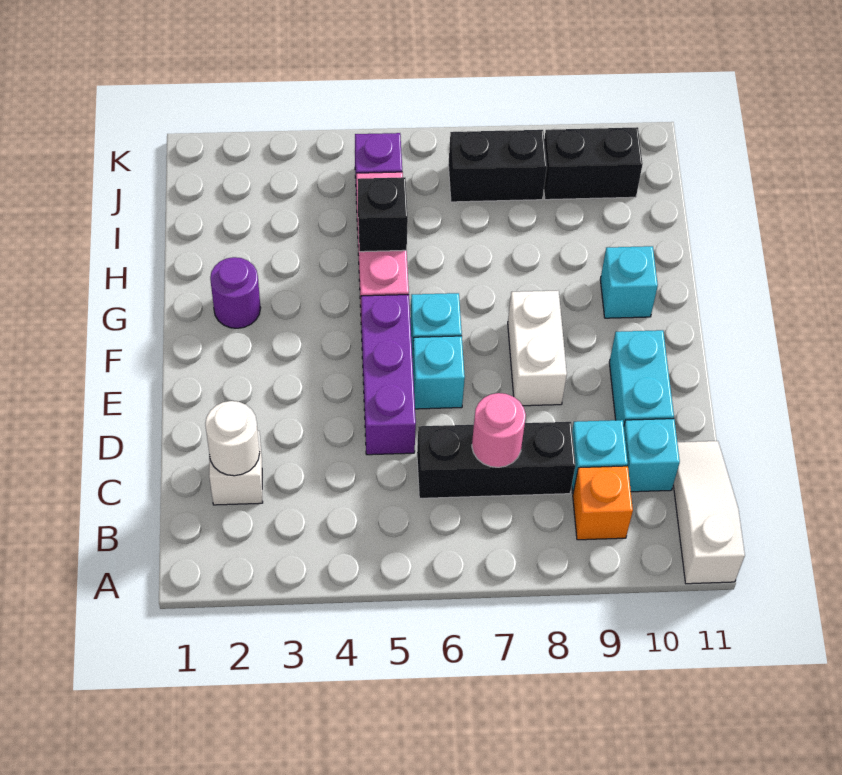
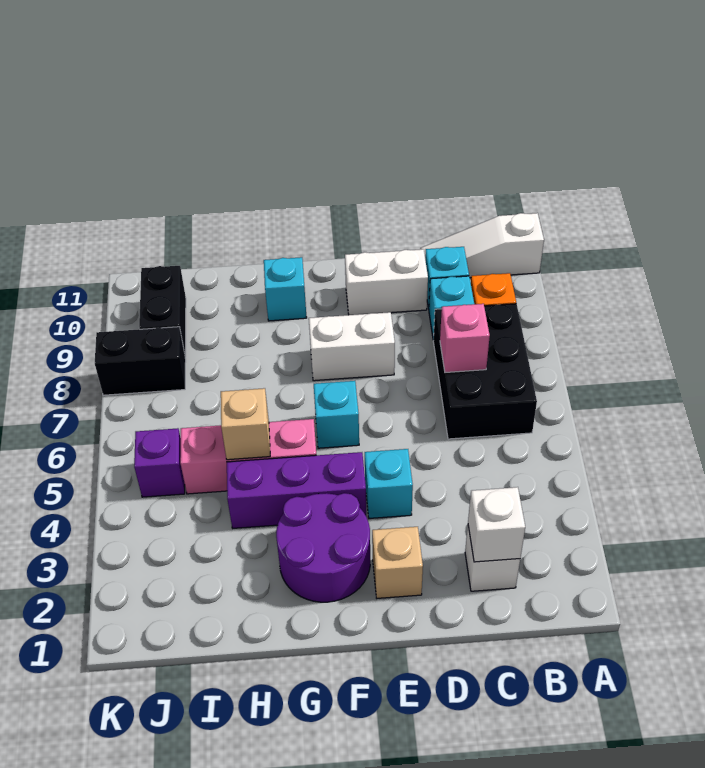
white round brick C2 level 2 -> white brick C2 level 2
black brick C6:C8 level 1 -> black brick B6:C8 level 1
pink round brick C7 level 2 -> pink brick C7 level 2
purple brick D5:F5 level 1 -> purple brick F4:H4 level 1
cyan brick D10:E10 level 1 -> white brick D10:E10 level 1
none -> tan brick E2 level 1
cyan brick E6 level 1 -> cyan brick E4 level 1
purple round brick G2 level 1 -> purple round brick F2:G3 level 1
black brick H5 level 2 -> tan brick H5 level 2
black brick J7:J8 level 1 -> black brick J8:K8 level 1

